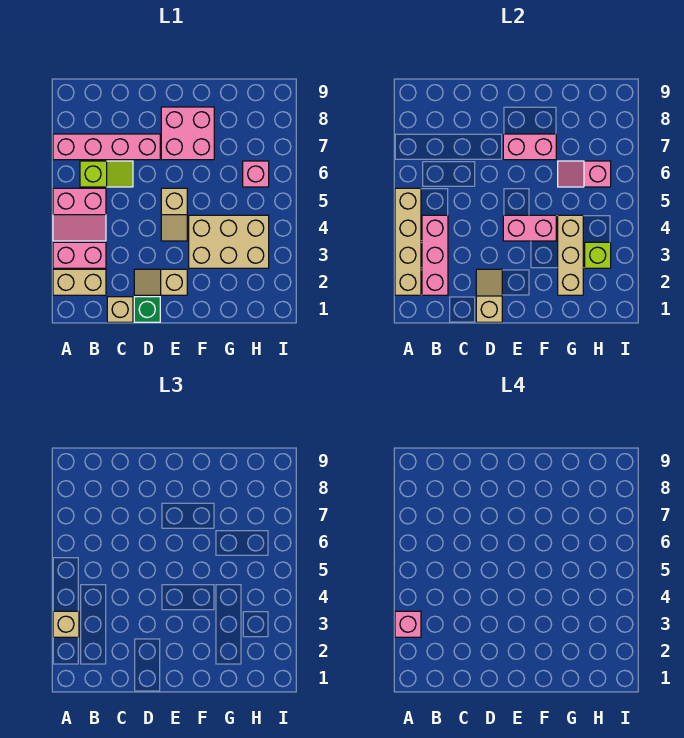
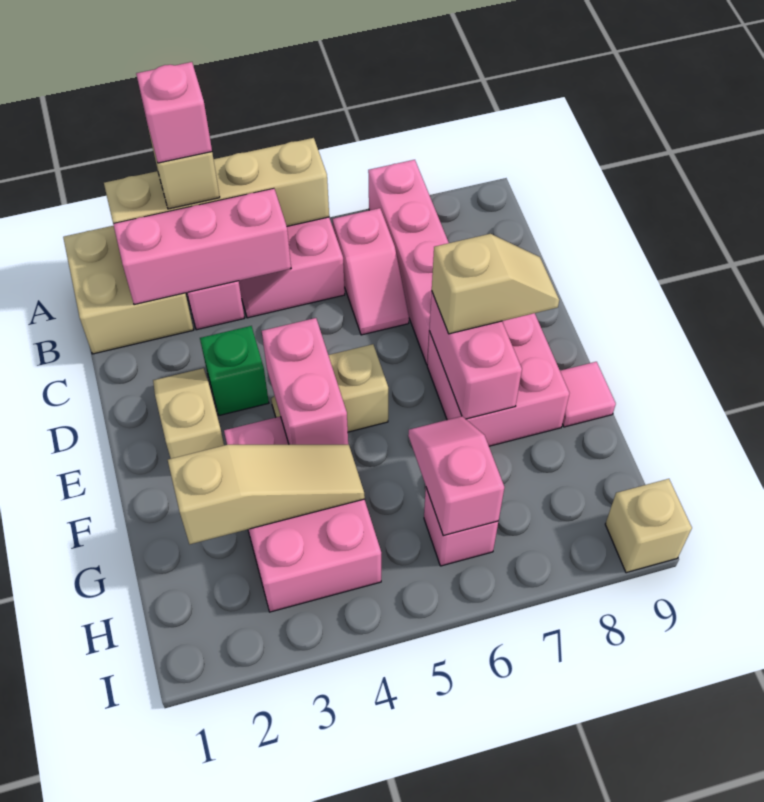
tan brick A2:B2 level 1 -> tan brick A1:B2 level 1
lime slope B6:C6 level 1 top B -> pink slope B6:C6 level 1 top B
tan brick C1 level 1 -> tan brick I9 level 1
green brick D1 level 1 -> green brick D3 level 1
tan slope D1:D2 level 2 top 1 -> tan slope E7:E8 level 3 top 7
tan brick F3:H4 level 1 -> pink brick F3:H4 level 1
none -> pink tile F9 level 1
tan brick G2:G4 level 2 -> tan slope G2:G4 level 2 top 2
lime brick H3 level 2 -> none

